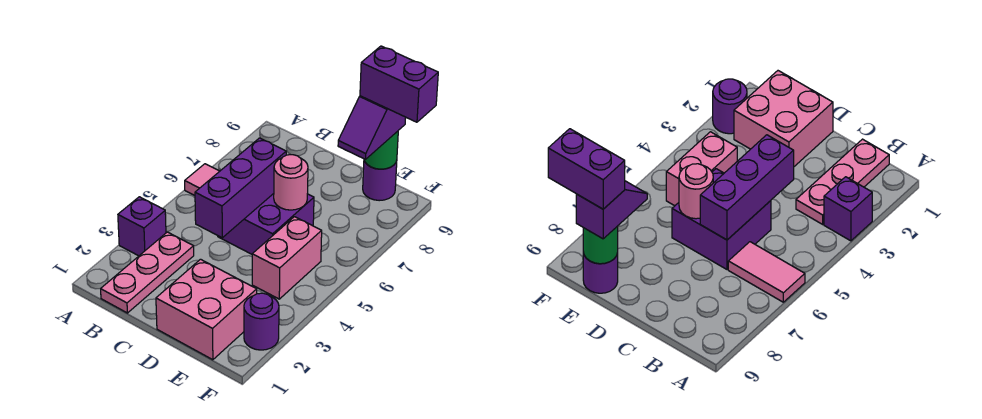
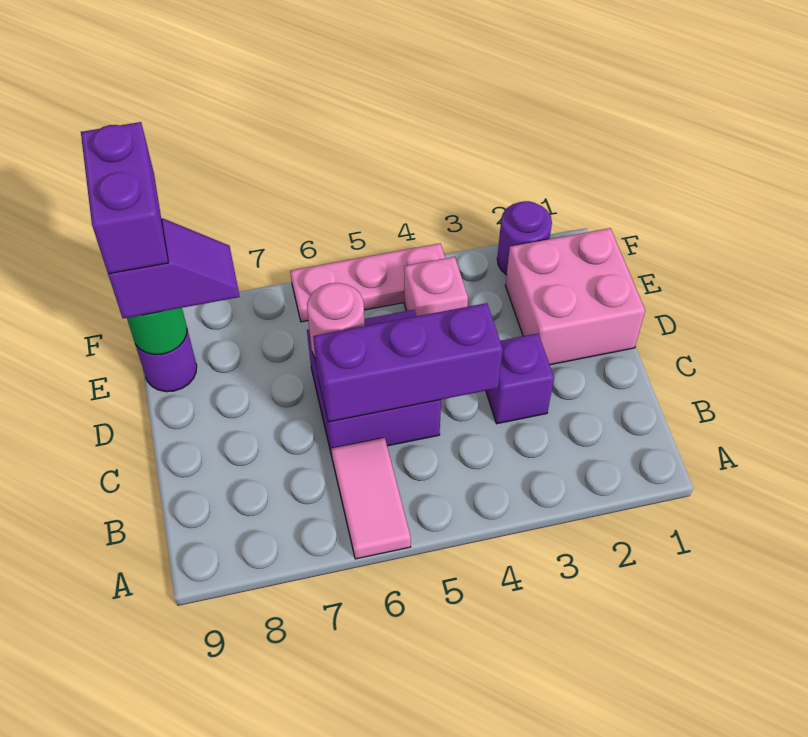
purple brick A3 level 1 -> purple brick C3 level 1
pink plate B1:B3 level 1 -> pink plate F4:F6 level 1
pink brick E4:E5 level 1 -> pink brick E4 level 1

